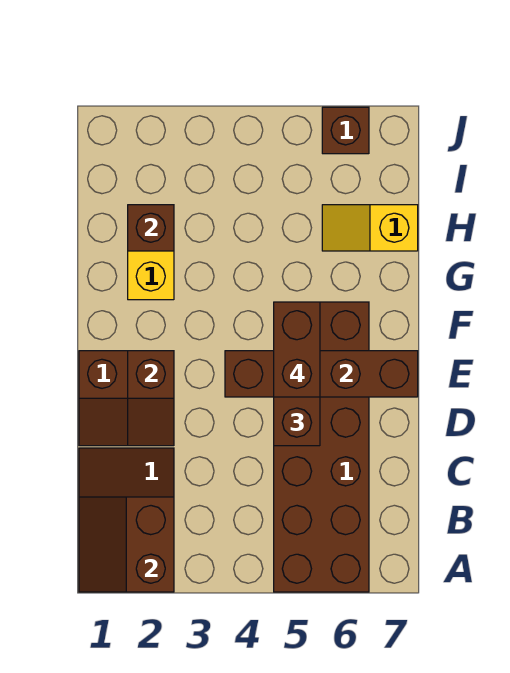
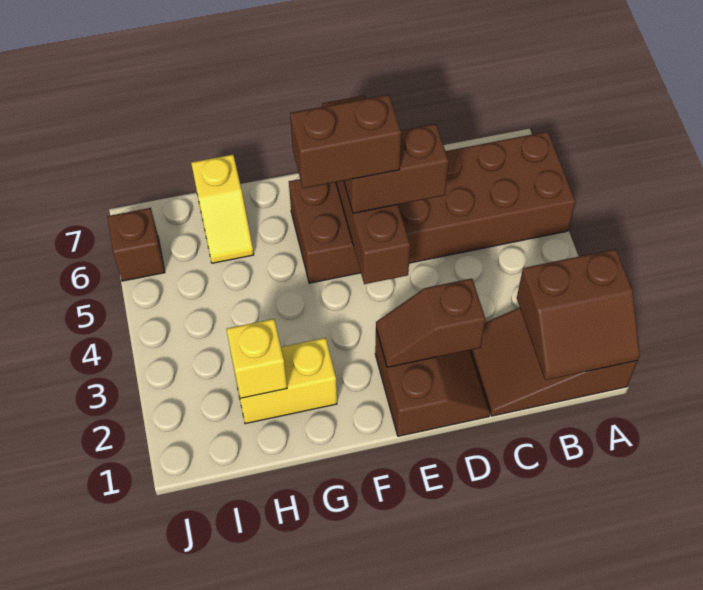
brown slope D2:E2 level 2 top E -> brown slope D2:E2 level 2 top D
brown brick H2 level 2 -> yellow brick H2 level 2

